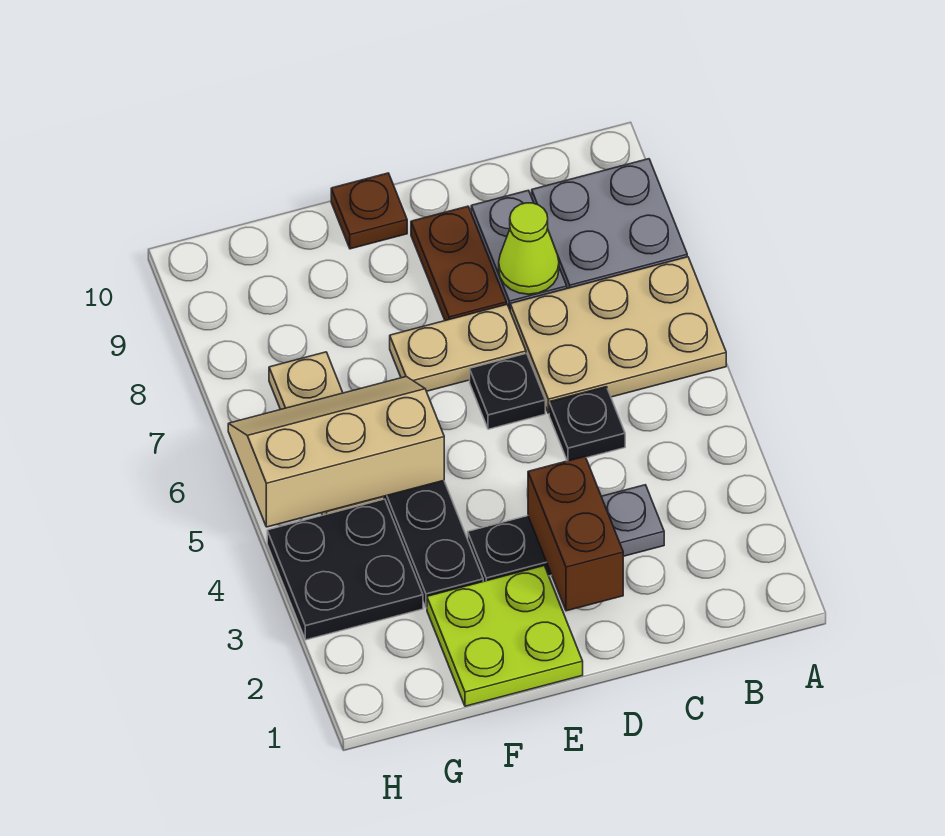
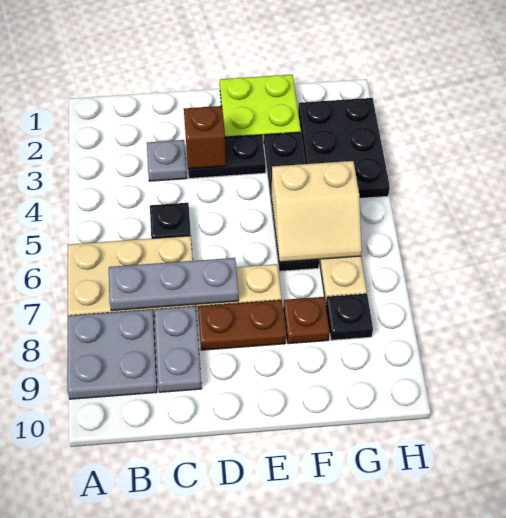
none -> grey plate B7:D7 level 2
lime cone C8 level 2 -> none
brown brick D2:D3 level 2 -> brown brick D3 level 2
black plate D6 level 1 -> black plate G8 level 1
brown plate D8:D9 level 1 -> brown plate D8:E8 level 1
brown plate E10 level 1 -> brown plate F8 level 1
tan slope F5:H6 level 2 top 5 -> tan slope F5:G6 level 2 top 5
black plate G3:H4 level 1 -> black plate G2:H4 level 1

